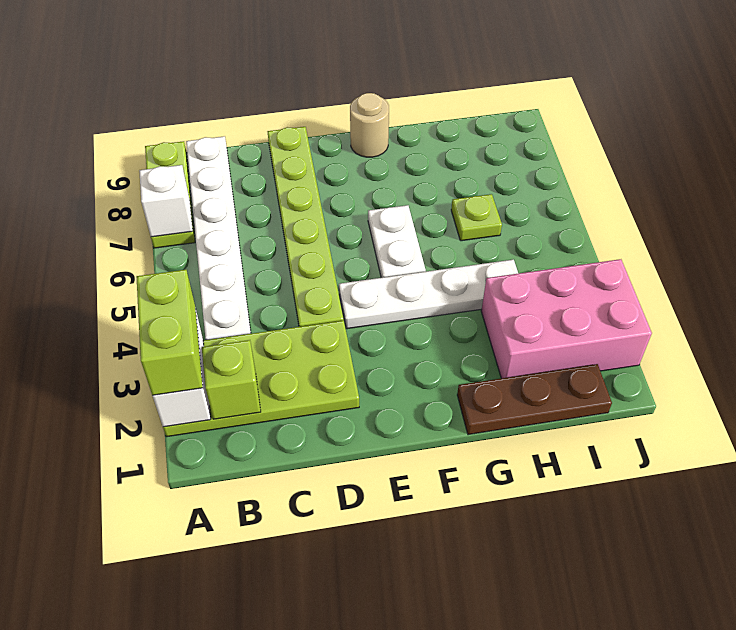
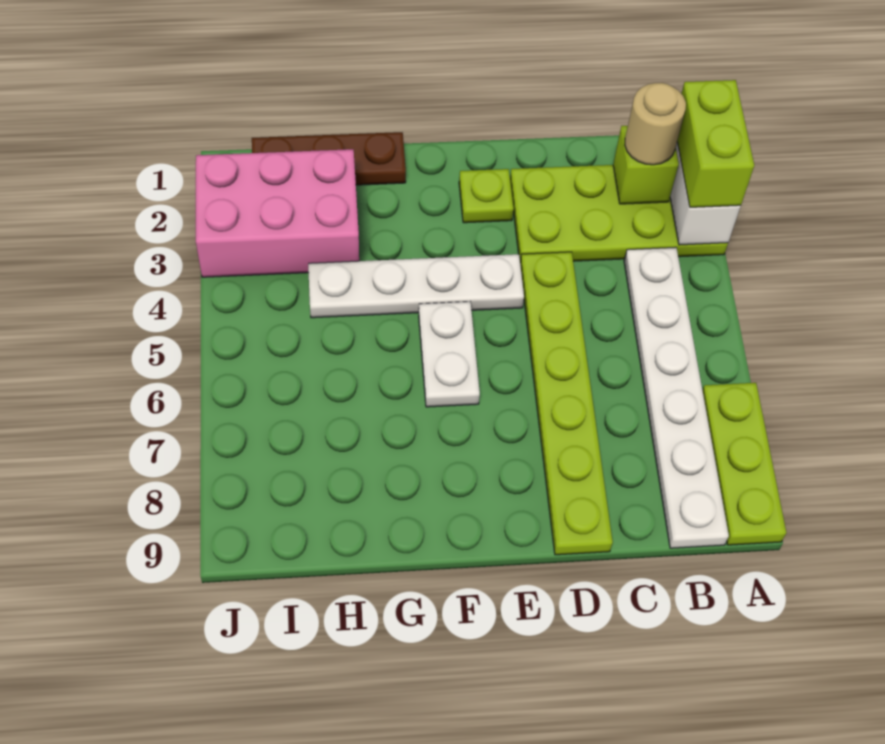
white brick A7 level 2 -> none
tan round brick F9 level 1 -> tan round brick B2 level 3
lime plate H6 level 1 -> lime plate E2 level 1

